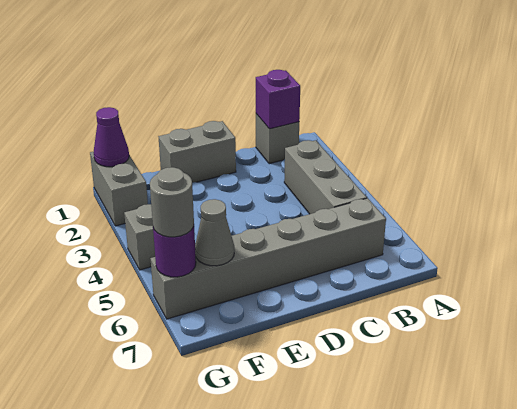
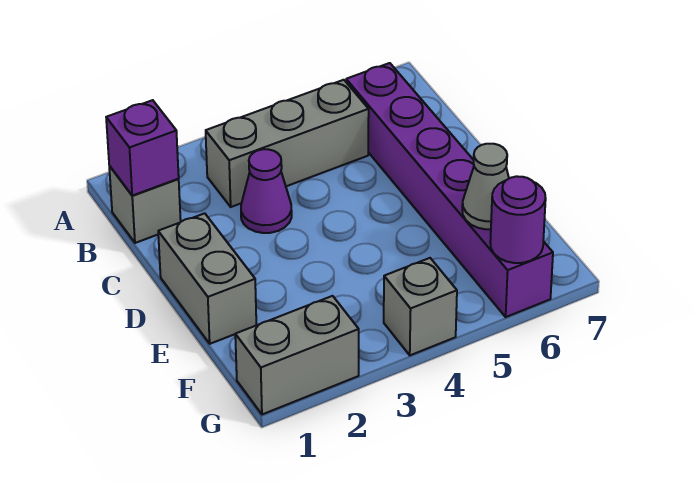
grey brick B6:G6 level 1 -> purple brick B6:G6 level 1
purple cone G1 level 2 -> purple cone C3 level 1
grey round brick G6 level 3 -> none

